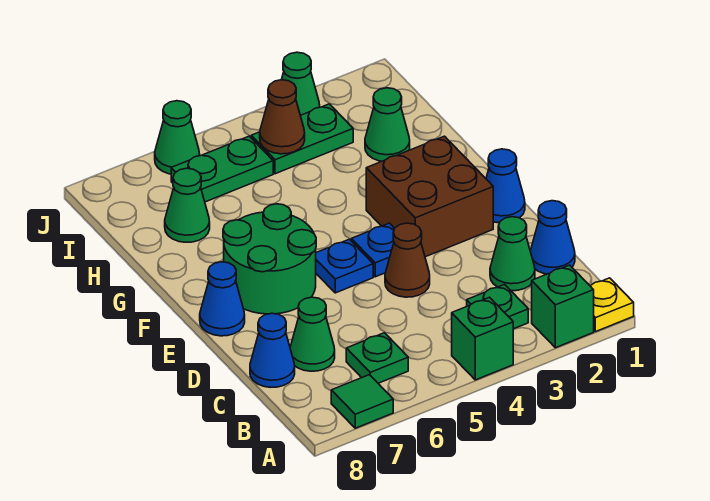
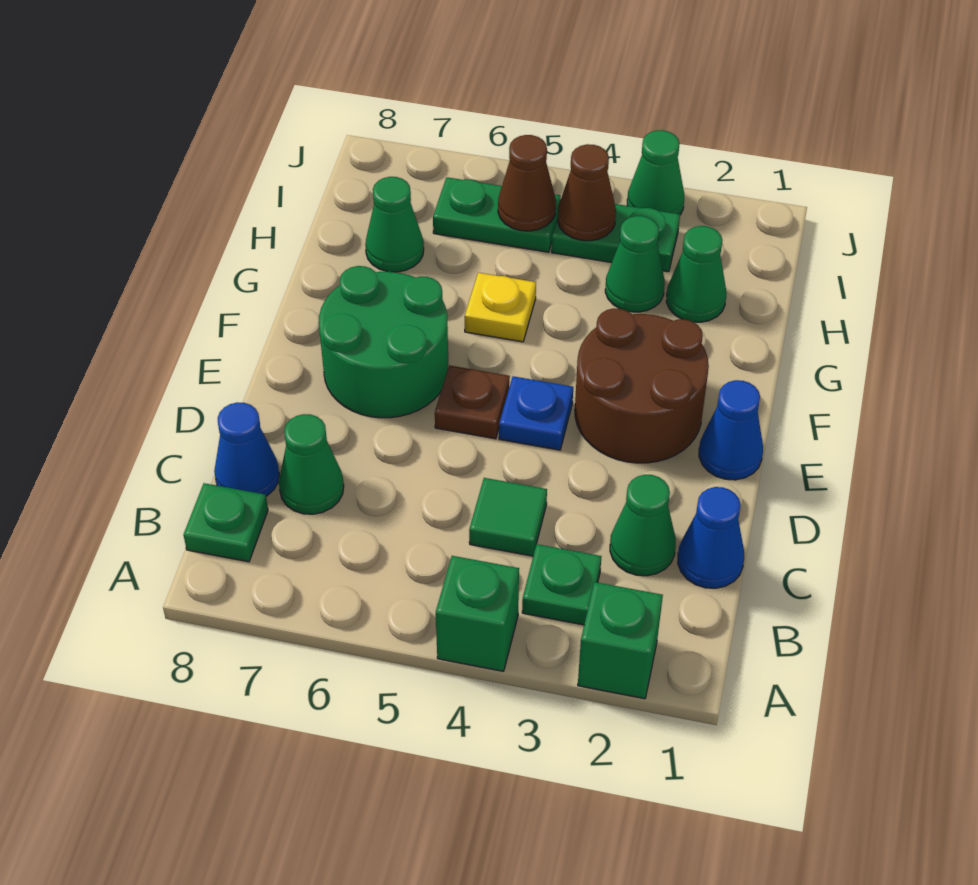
yellow plate A1 level 1 -> yellow plate G5 level 1
green tile A7 level 1 -> green tile C4 level 1
green plate B6 level 1 -> green plate B8 level 1
brown cone D4 level 1 -> brown cone I5 level 2
brown brick E2:F3 level 1 -> brown round brick E2:F3 level 1
blue plate E5 level 1 -> brown plate E5 level 1
blue cone E8 level 1 -> none
green cone J6 level 1 -> green cone H3 level 1

